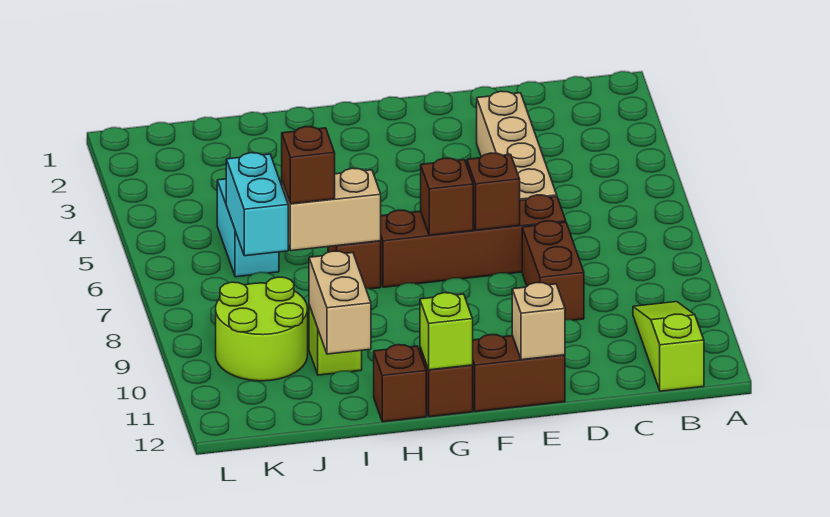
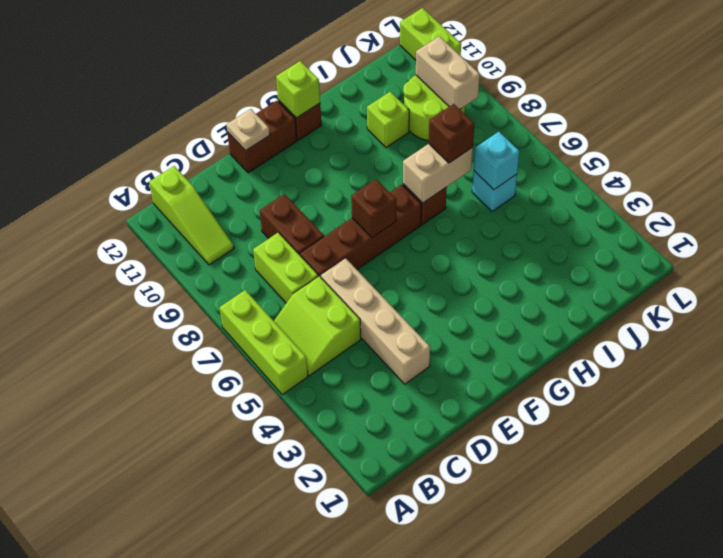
none -> lime brick A5:A7 level 1
none -> lime slope B5:C6 level 1 top C
none -> lime brick C7:C8 level 1
brown brick E7 level 2 -> none
tan brick E12 level 2 -> tan plate E12 level 2
brown brick H12 level 1 -> none
tan brick I10:I11 level 2 -> tan brick K9:K10 level 2
cyan brick J5:J6 level 1 -> cyan brick J6 level 1
cyan brick J6:J7 level 2 -> cyan brick J6 level 2
none -> lime brick L11:L12 level 1

